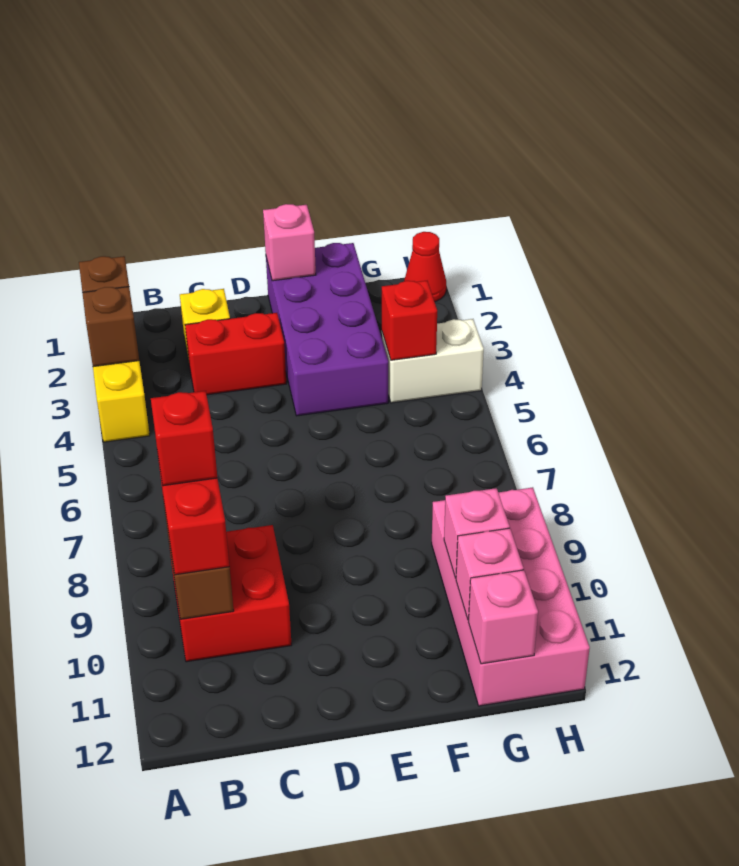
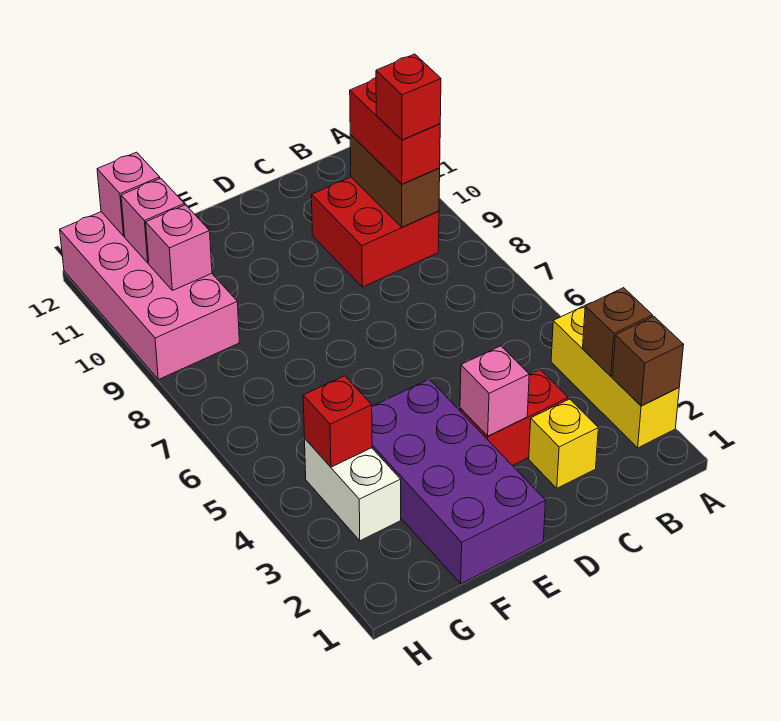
pink brick E1 level 2 -> pink brick D3 level 2
white brick G4:H4 level 1 -> white brick G3:G4 level 1
red cone H1 level 1 -> none

